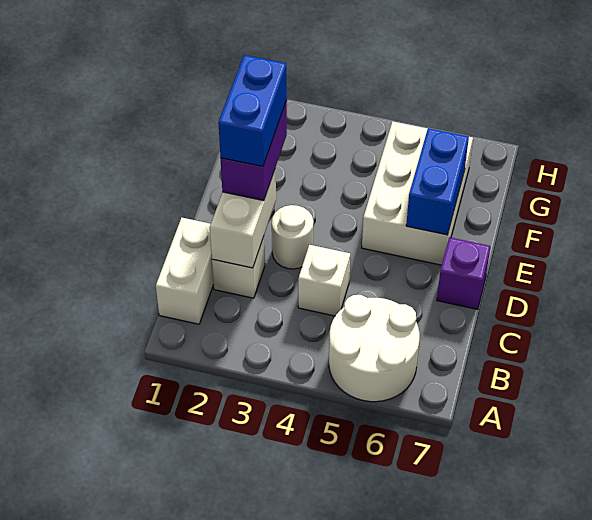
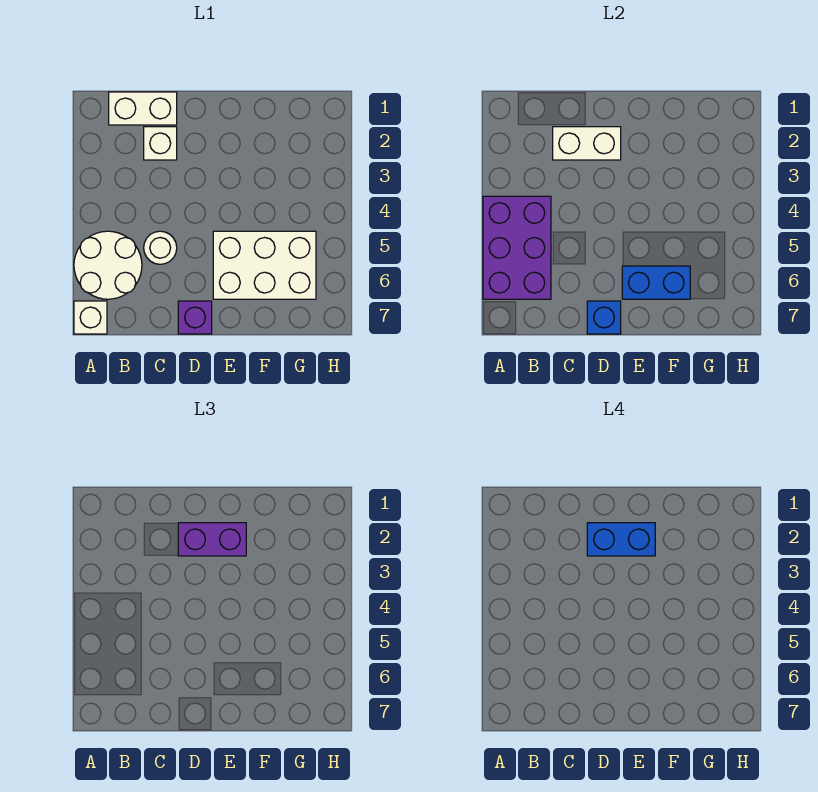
none -> purple brick A4:B6 level 2
white brick C4 level 1 -> white brick A7 level 1
white round brick D3 level 1 -> white round brick C5 level 1
none -> blue brick D7 level 2

